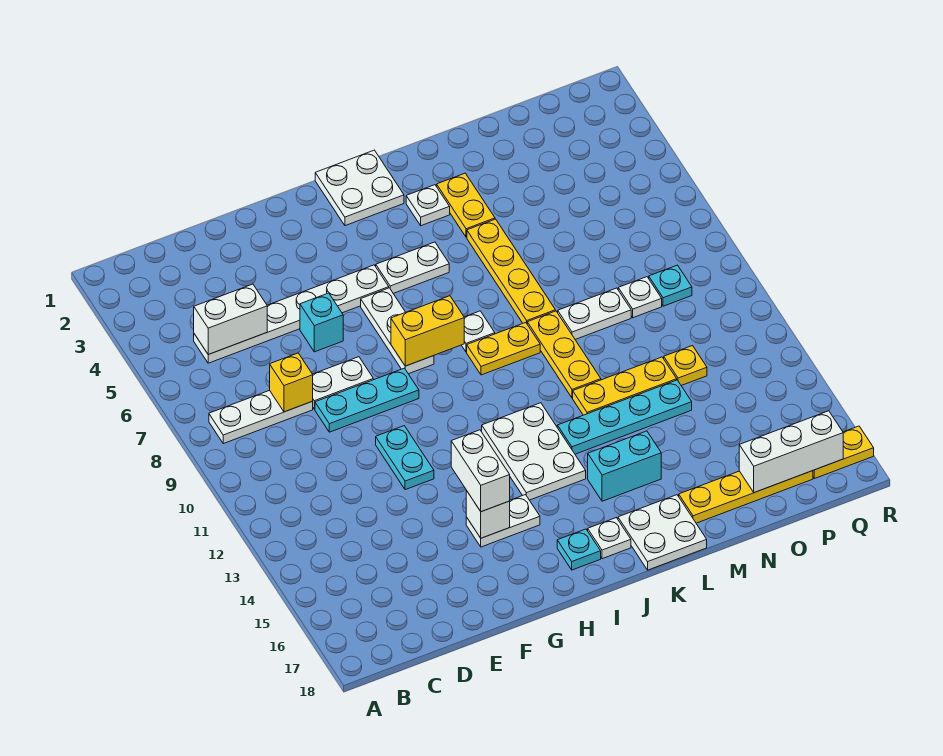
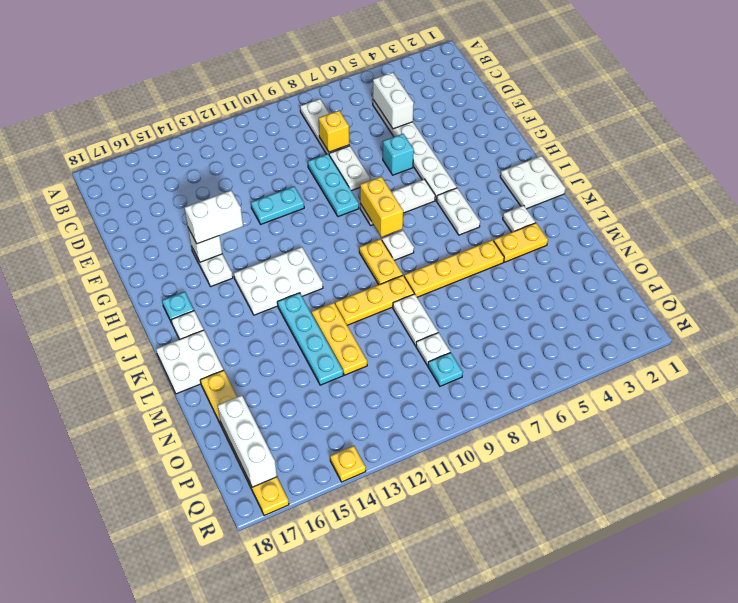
cyan brick K15:L15 level 1 -> none
yellow plate O12 level 1 -> yellow plate R14 level 1

